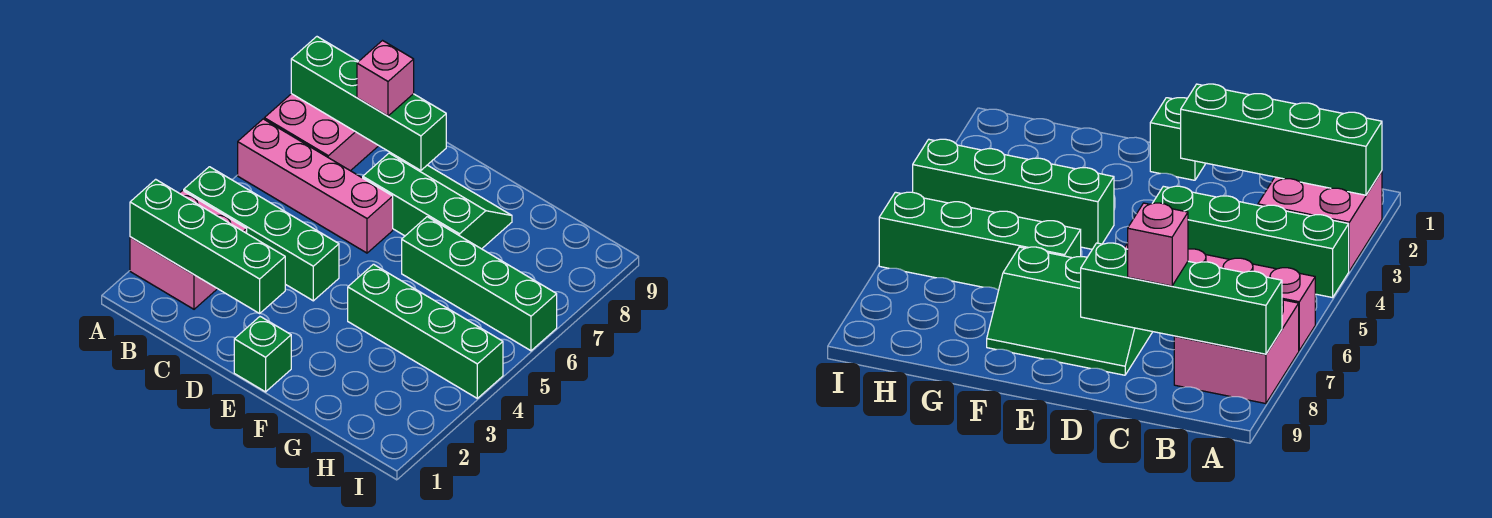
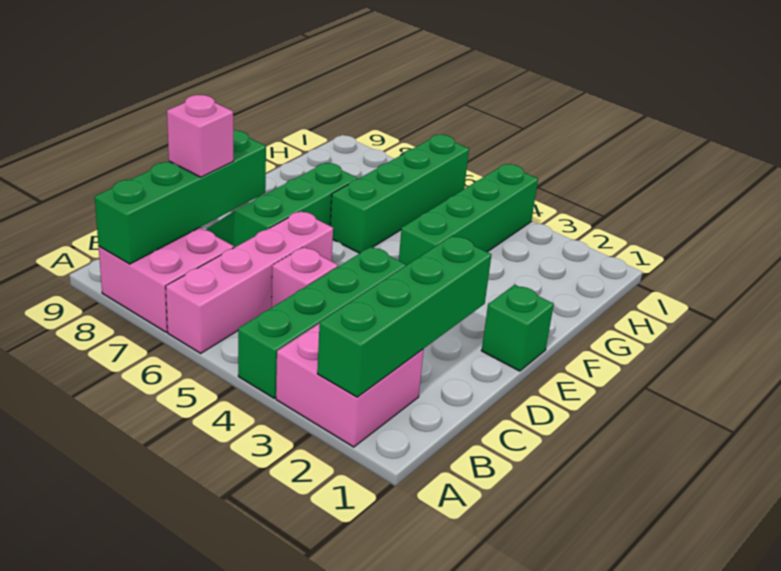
none -> pink brick C5 level 1

